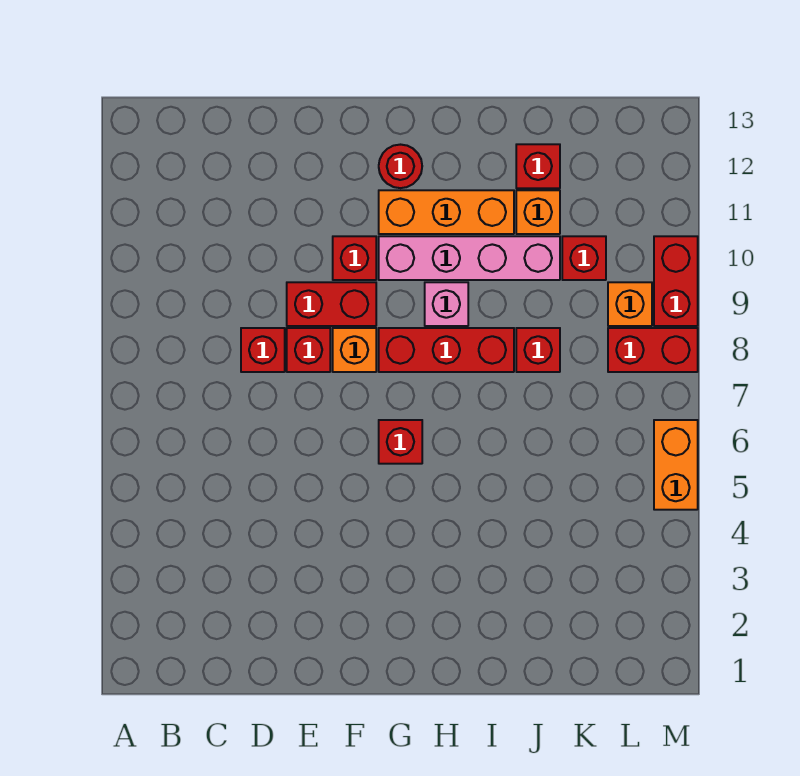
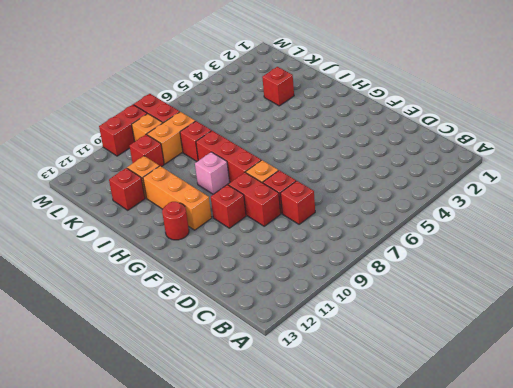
red brick G6 level 1 -> red brick J3 level 1
pink brick G10:J10 level 1 -> none
orange brick M5:M6 level 1 -> orange brick K8:K9 level 1

